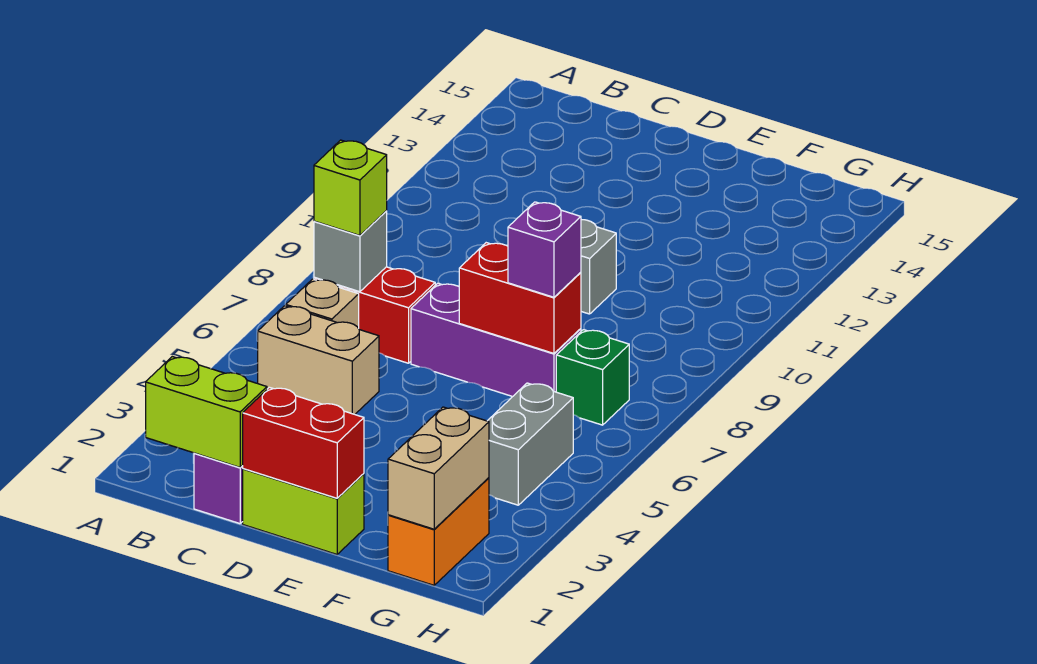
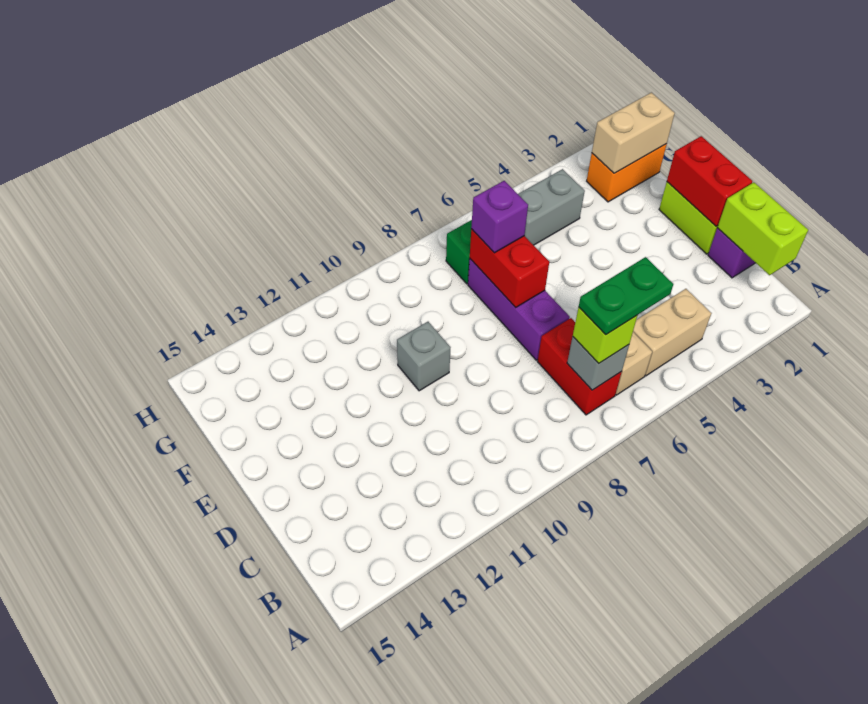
tan brick B5:C5 level 1 -> tan brick B4:B5 level 1
none -> green plate B6:B7 level 4

